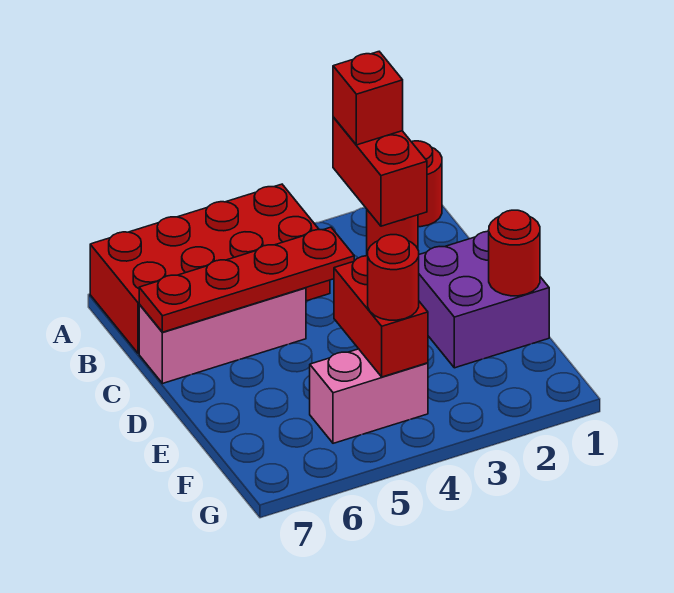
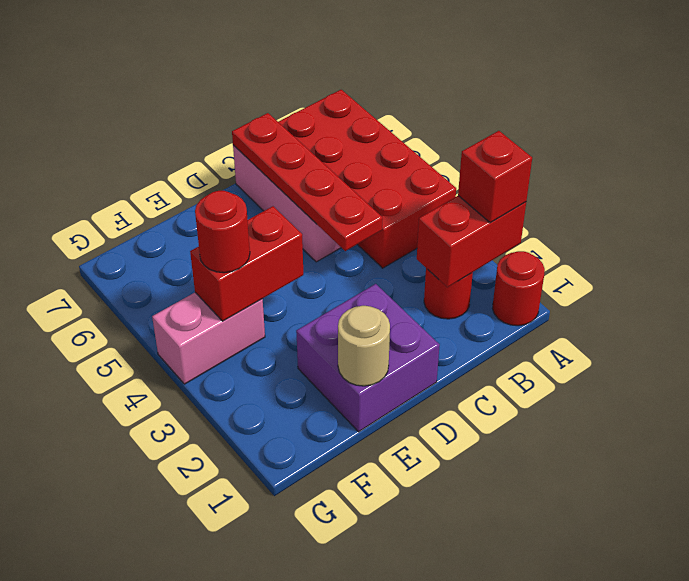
red round brick E1 level 2 -> tan round brick E1 level 2
pink brick F4:F5 level 1 -> pink brick F4:G4 level 1

